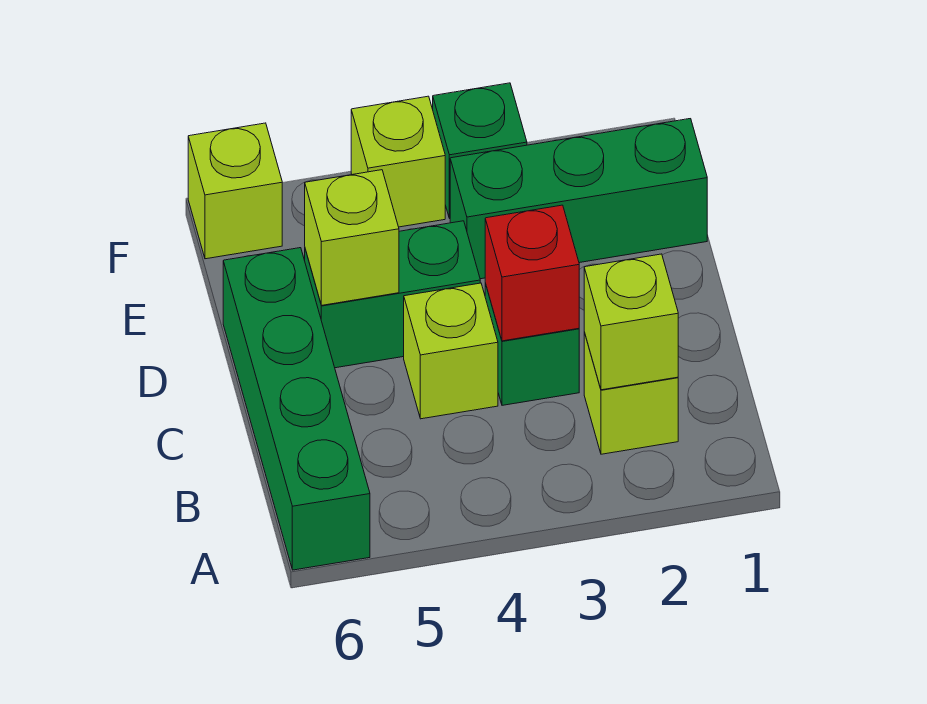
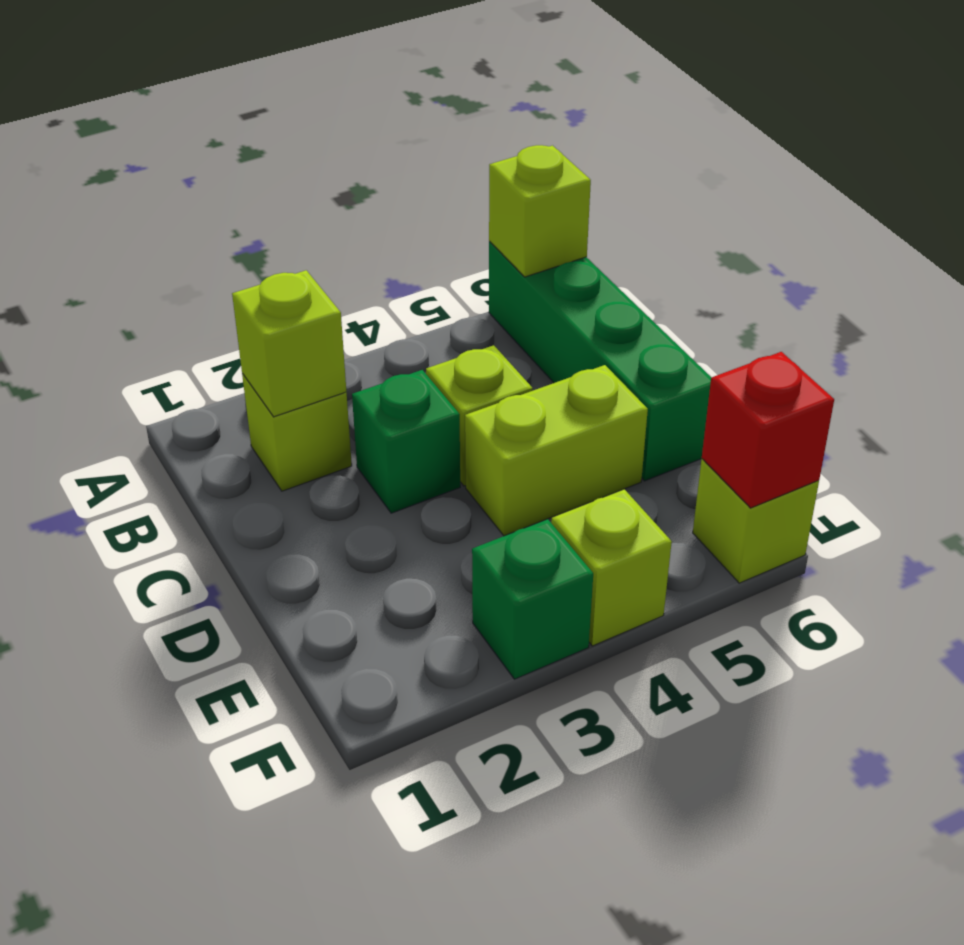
red brick C3 level 2 -> red brick F6 level 2
green brick D4:D5 level 1 -> lime brick D4:D5 level 1
lime brick D5 level 2 -> lime brick A6 level 2
green brick E1:E3 level 1 -> none

